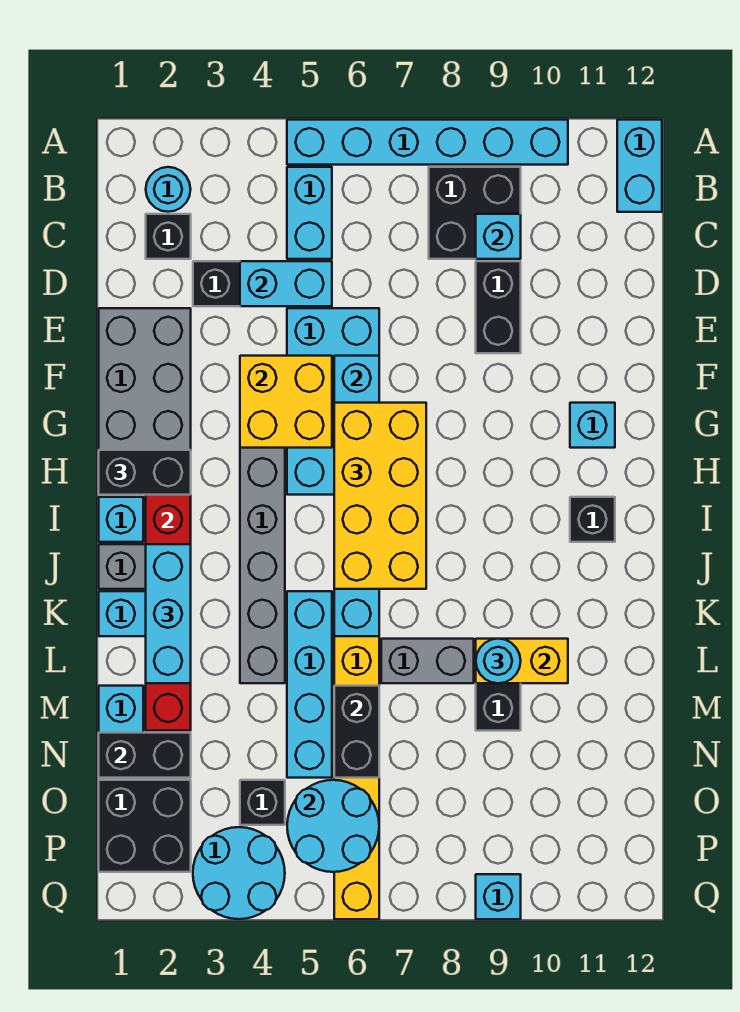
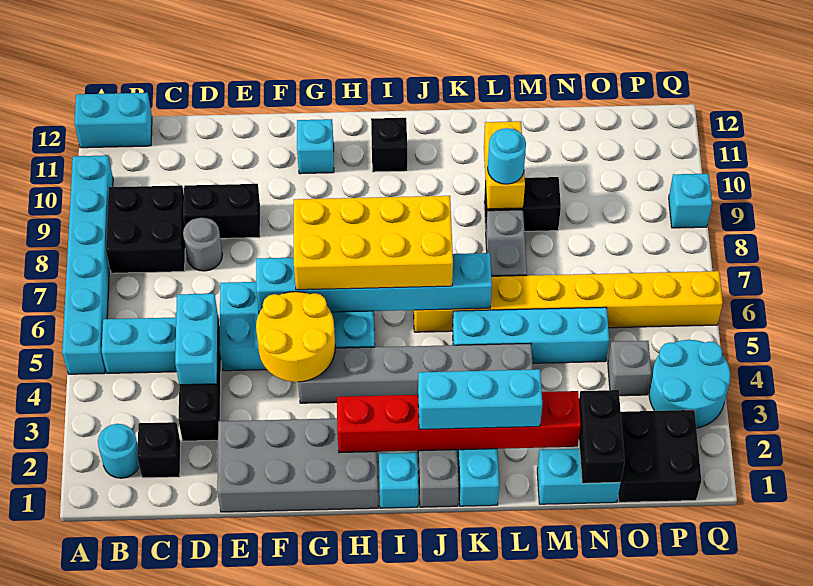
cyan brick C9 level 2 -> none
none -> grey round brick D8 level 1
yellow brick F4:G5 level 2 -> yellow round brick F4:G5 level 2
black brick H1:H2 level 3 -> none
black brick M6:N6 level 2 -> none
black brick O4 level 1 -> grey brick O4 level 1
cyan round brick O5:P6 level 2 -> none

